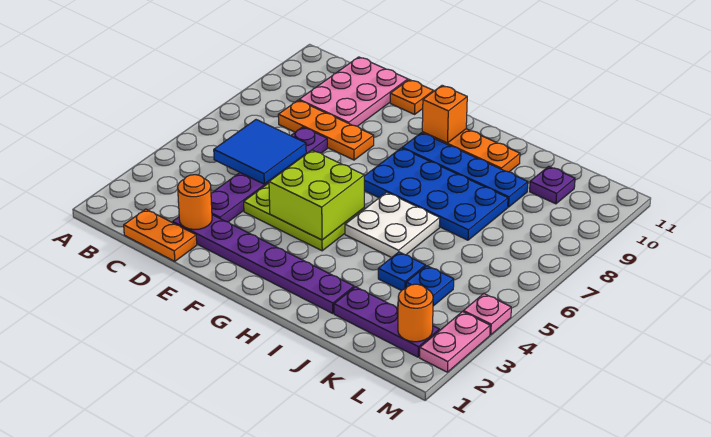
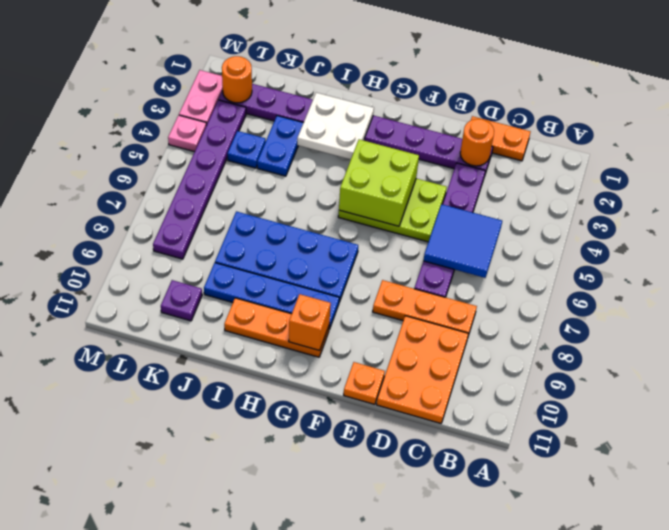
pink plate C9:D11 level 1 -> orange plate C9:D11 level 1
white plate H5:I6 level 1 -> white plate H2:I3 level 2
blue plate J4 level 1 -> blue plate J3:J4 level 1
none -> purple plate L3:L8 level 1

